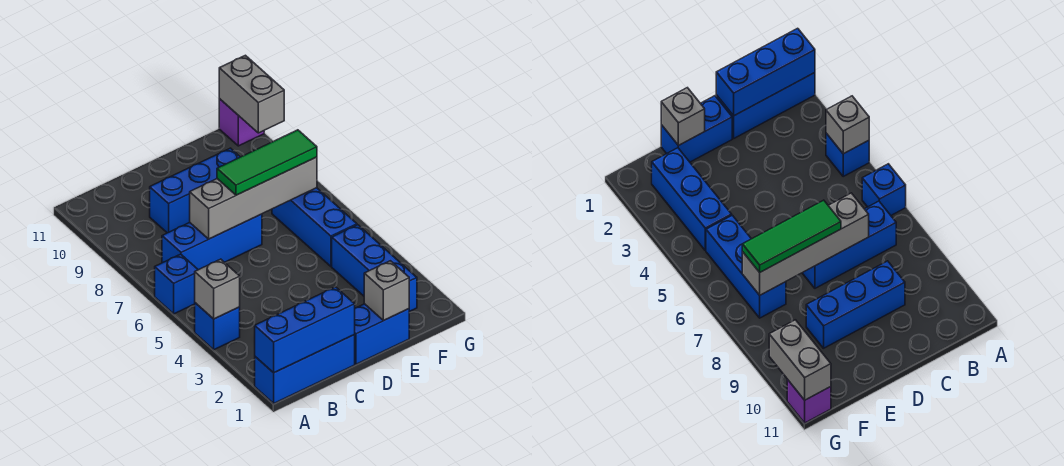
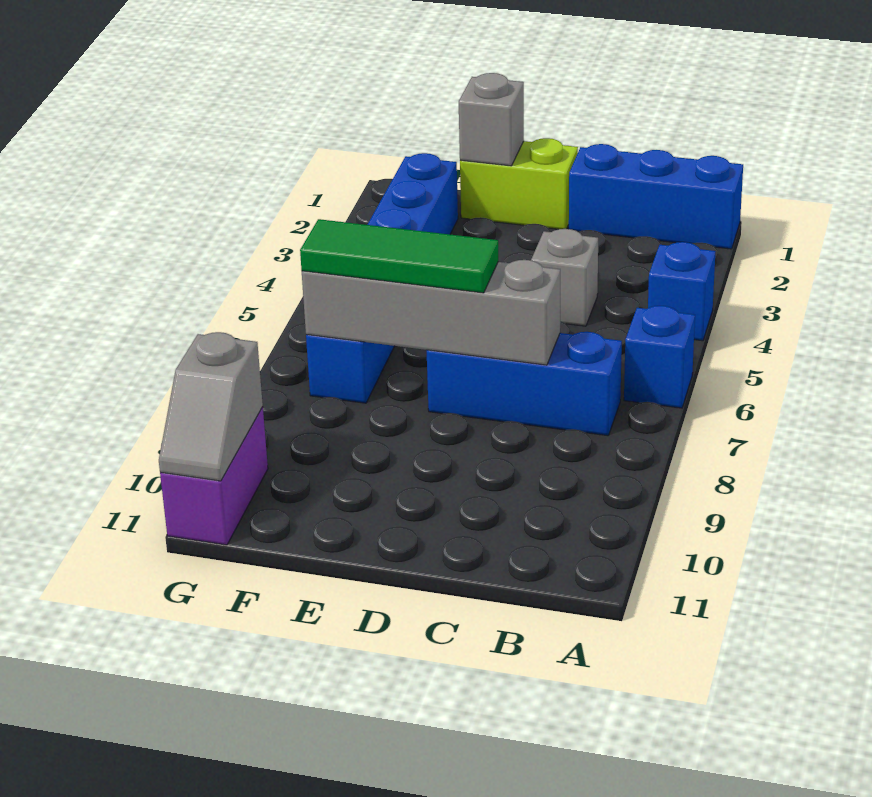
blue brick A1:C1 level 2 -> none
grey brick A4 level 2 -> grey brick C4 level 1
blue brick C9:E9 level 1 -> none
blue brick D1:E1 level 1 -> lime brick D1:E1 level 1
grey brick G10:G11 level 2 -> grey slope G10:G11 level 2 top 10
purple brick G11 level 1 -> purple brick G10:G11 level 1

